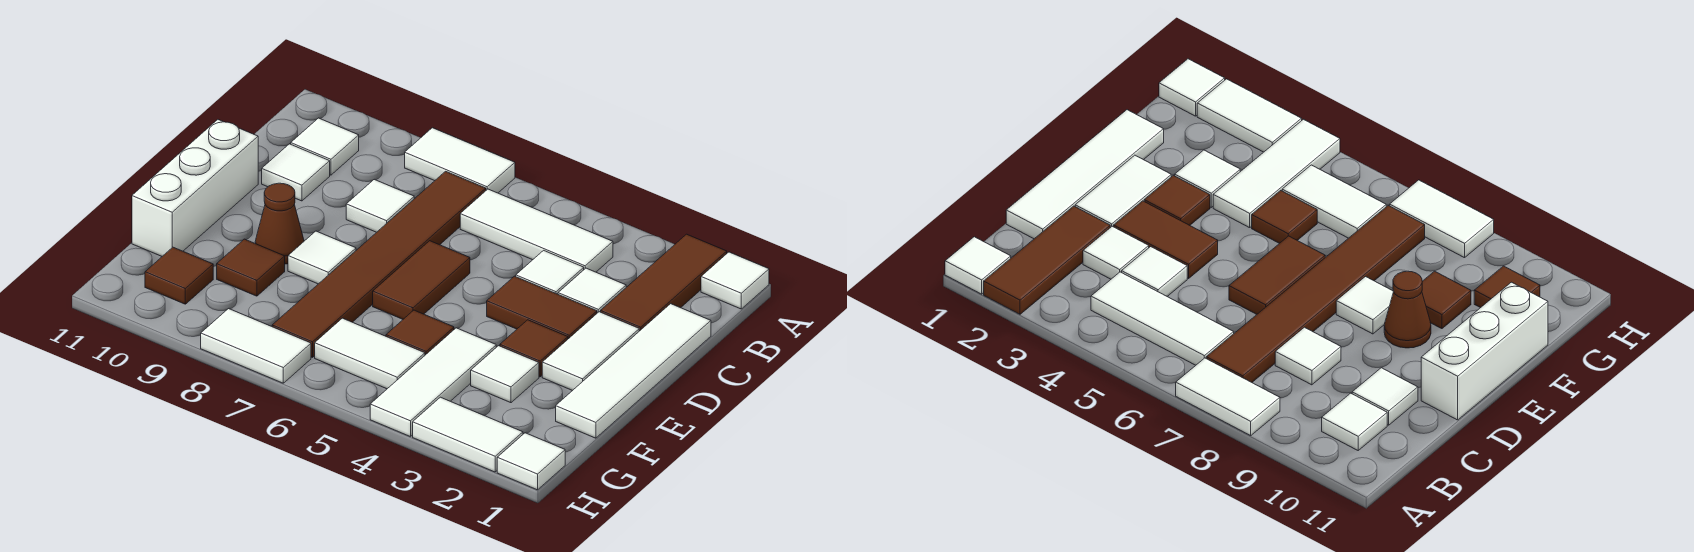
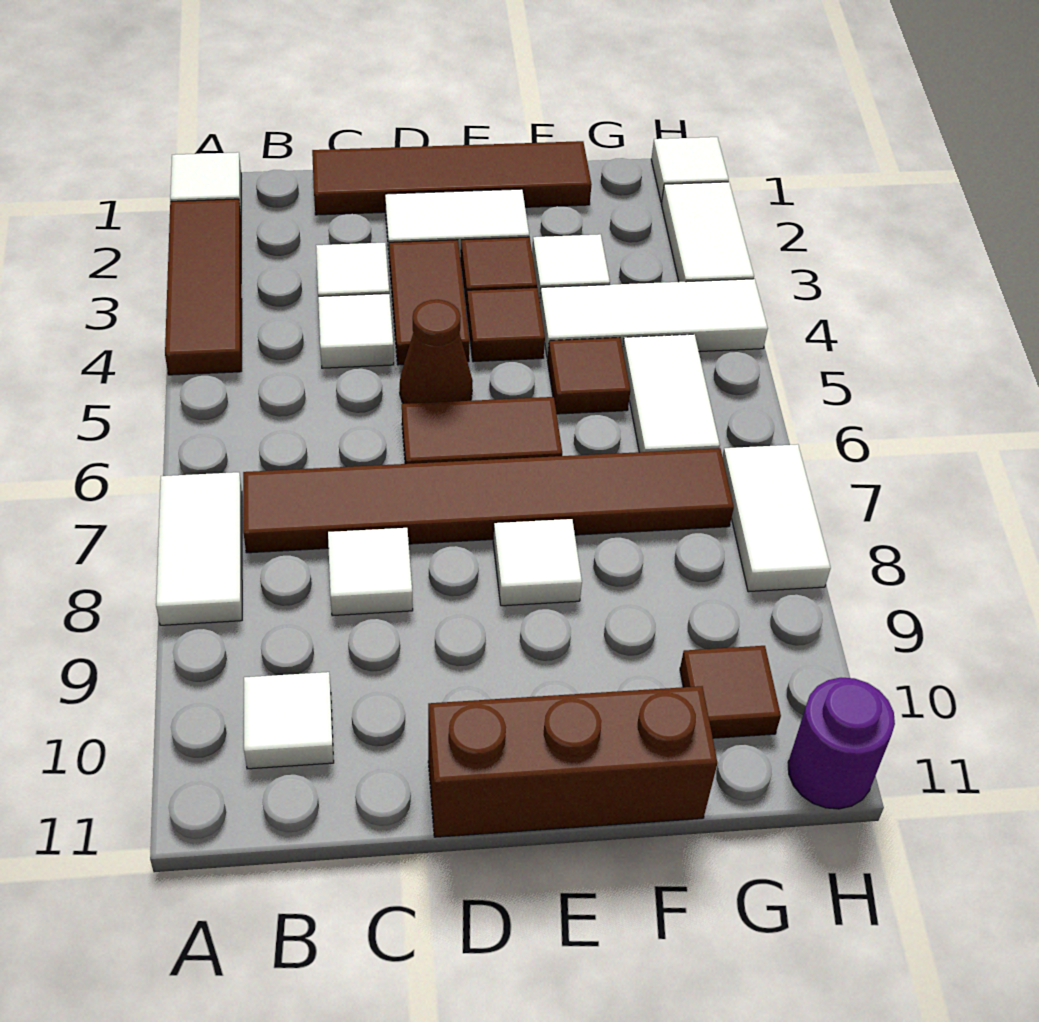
brown tile A2:C2 level 1 -> brown tile A2:A4 level 1
white tile B4:B6 level 1 -> none
white tile C1:F1 level 1 -> brown tile C1:F1 level 1
white tile C10 level 1 -> none
white brick D11:F11 level 1 -> brown brick D11:F11 level 1
brown cone E9 level 1 -> brown cone D5 level 1
brown tile F9 level 1 -> brown tile E4 level 1
none -> purple round brick H11 level 1

